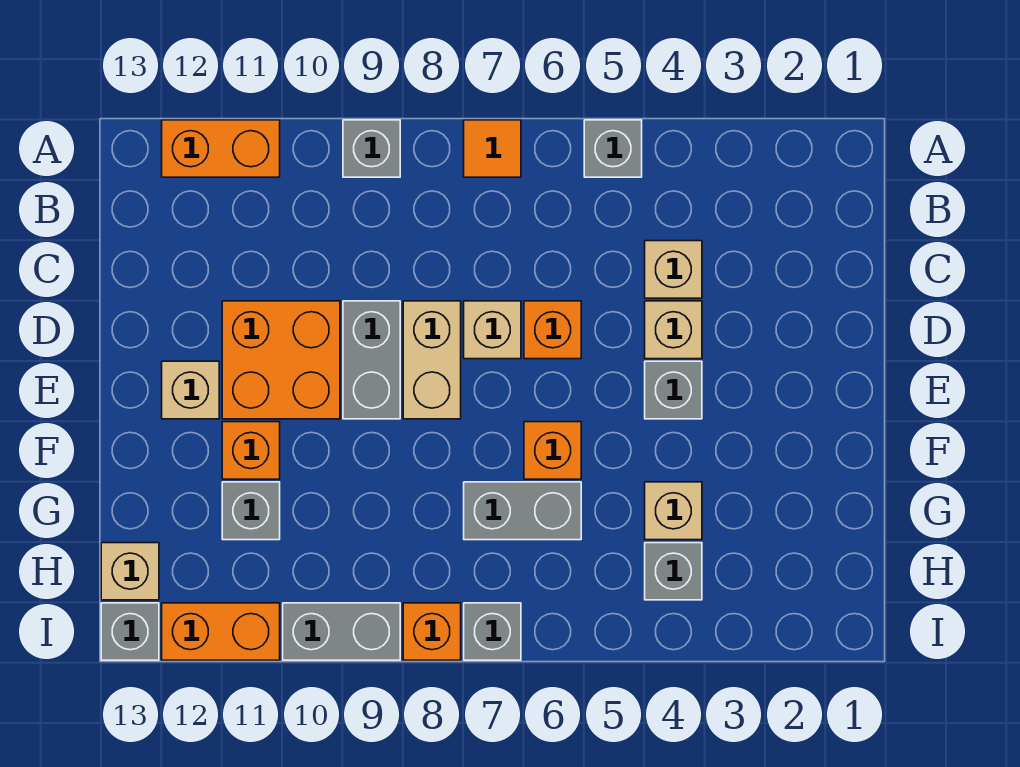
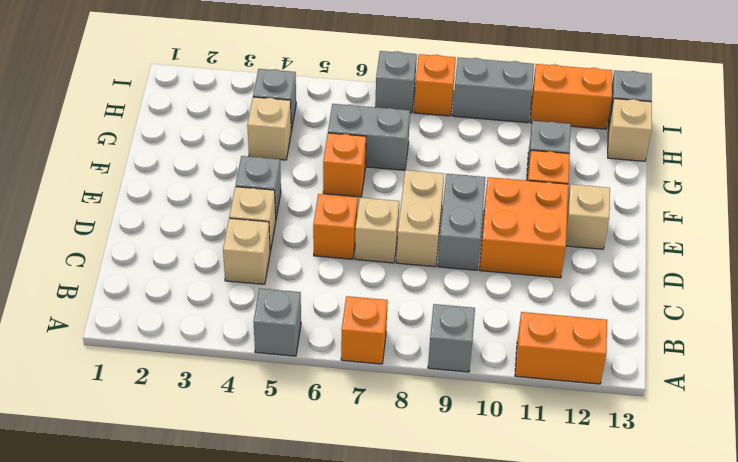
orange tile A7 level 1 -> orange brick A7 level 1

